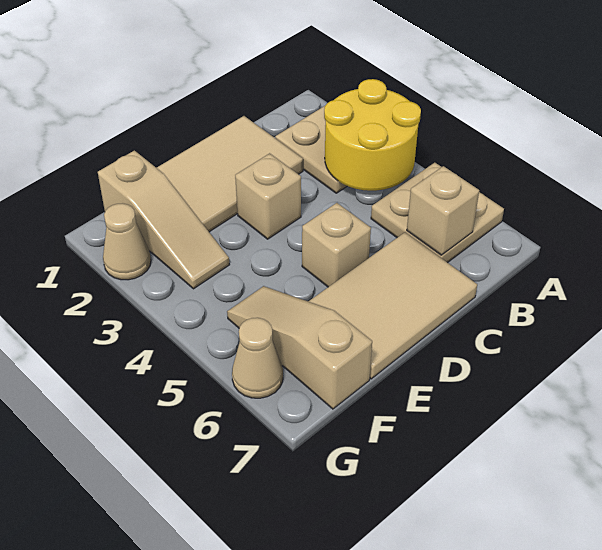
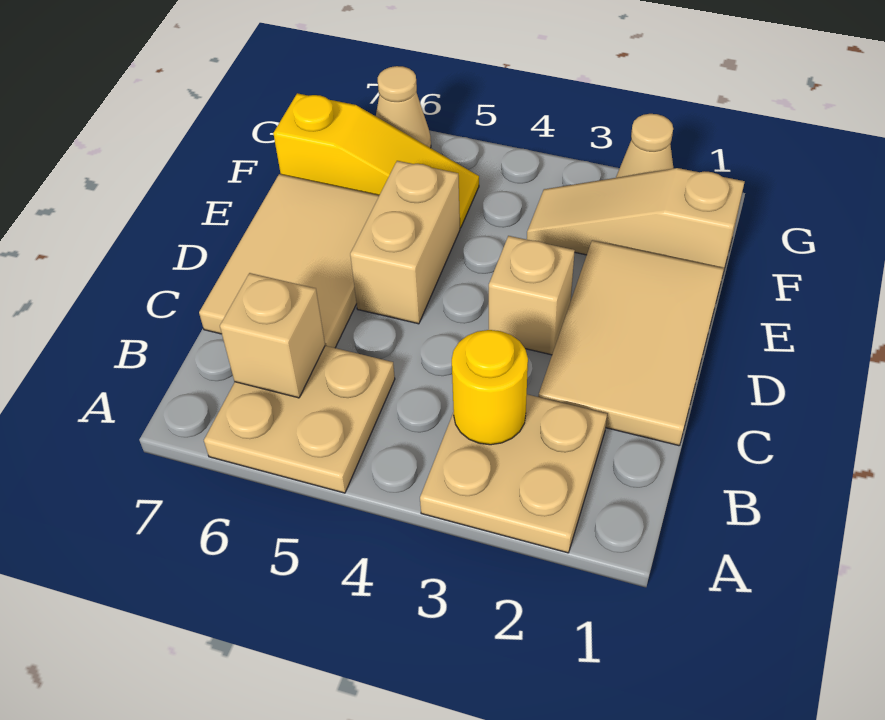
yellow round brick A3:B4 level 2 -> yellow round brick B3 level 2
tan brick D5 level 1 -> tan brick D5:E5 level 1
tan slope F5:F7 level 1 top 7 -> yellow slope F5:F7 level 1 top 7

